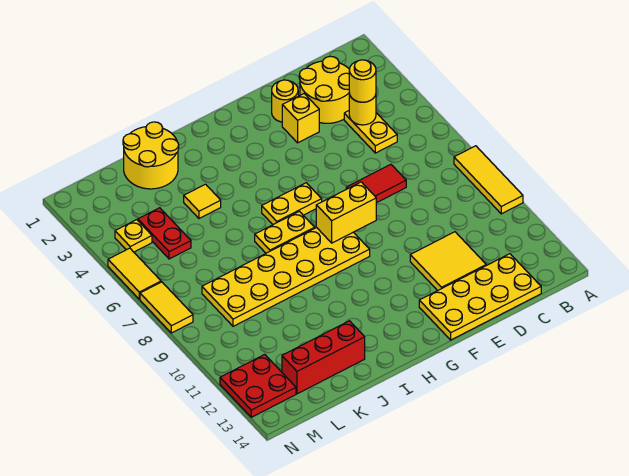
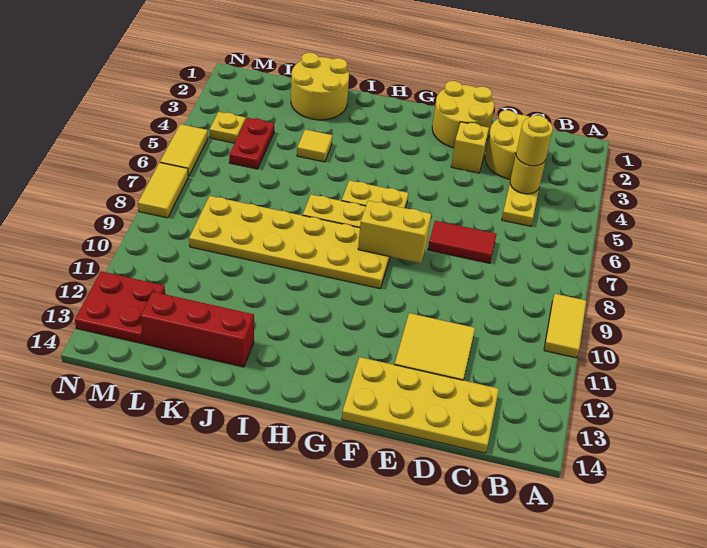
yellow tile A8:A10 level 1 -> yellow tile A9:A10 level 1
yellow round brick E2 level 1 -> yellow round brick E1:F2 level 1

